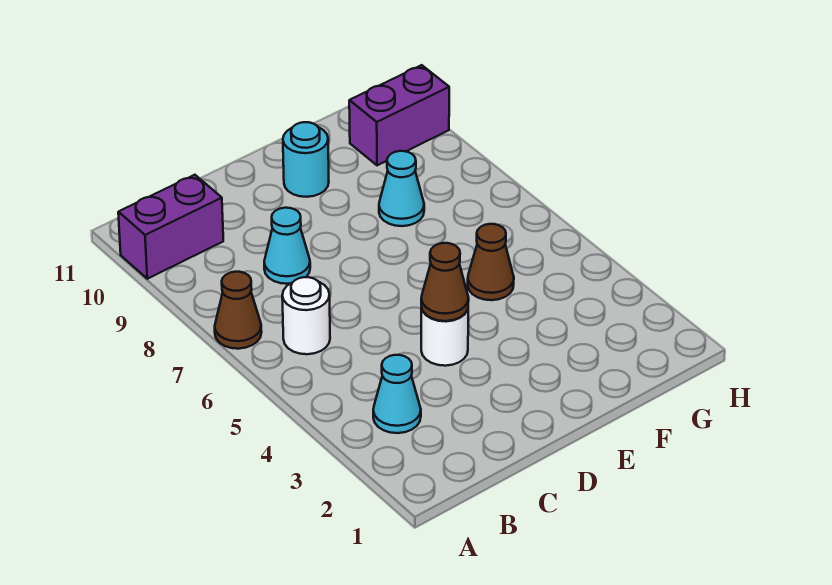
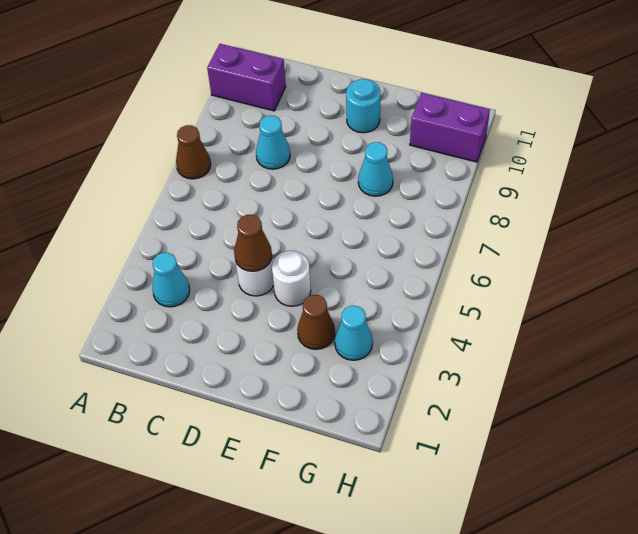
white round brick B6 level 1 -> white round brick E4 level 1
brown cone F5 level 1 -> brown cone F3 level 1
none -> cyan cone G3 level 1

